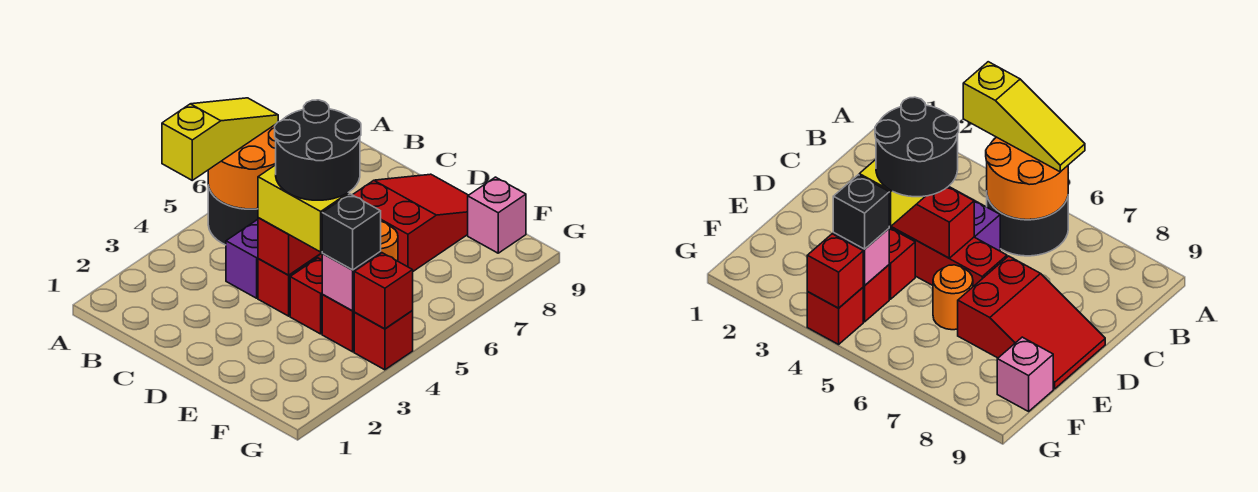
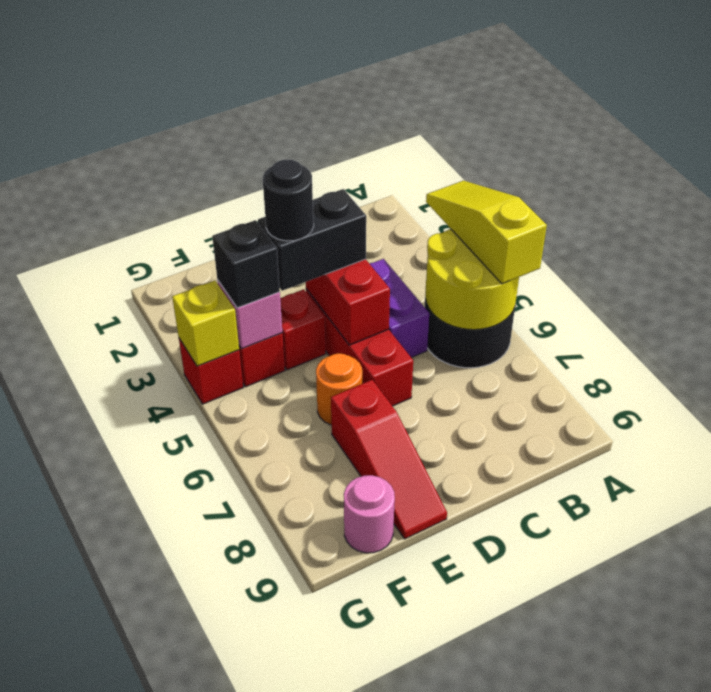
yellow slope A4:A6 level 3 top 4 -> yellow slope A4:A6 level 3 top 6
orange round brick A5:B6 level 2 -> yellow round brick A5:B6 level 2
yellow brick D4:E4 level 3 -> black brick D4:E4 level 3
black round brick D4:E5 level 4 -> black round brick E4 level 4
red slope D7:E9 level 1 top 7 -> red slope E7:E9 level 1 top 7
pink brick F9 level 1 -> pink round brick F9 level 1
red brick G4 level 2 -> yellow brick G4 level 2

